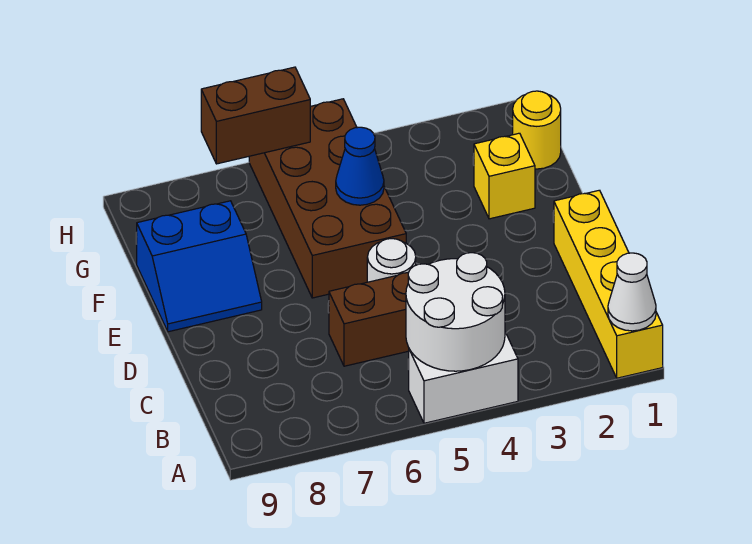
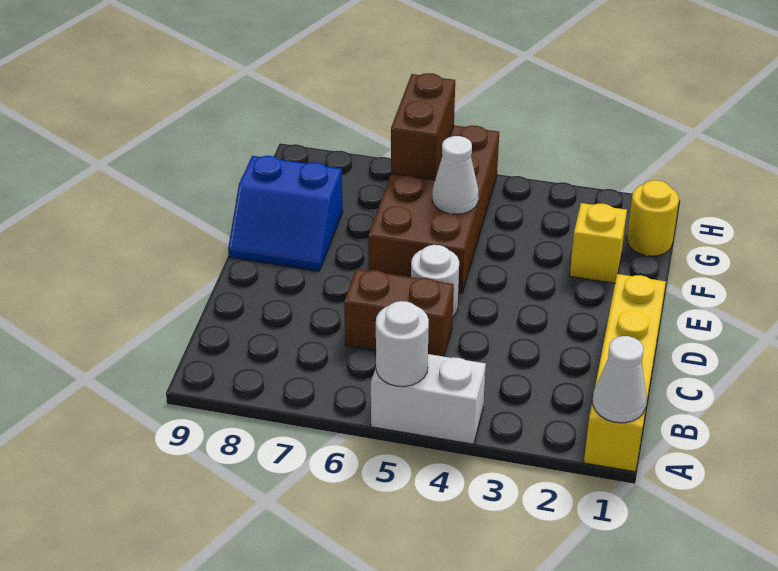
white round brick A4:B5 level 2 -> white round brick A5 level 2
blue cone F5 level 2 -> white cone F5 level 2
brown brick H6:H7 level 2 -> brown brick G6:H6 level 2

